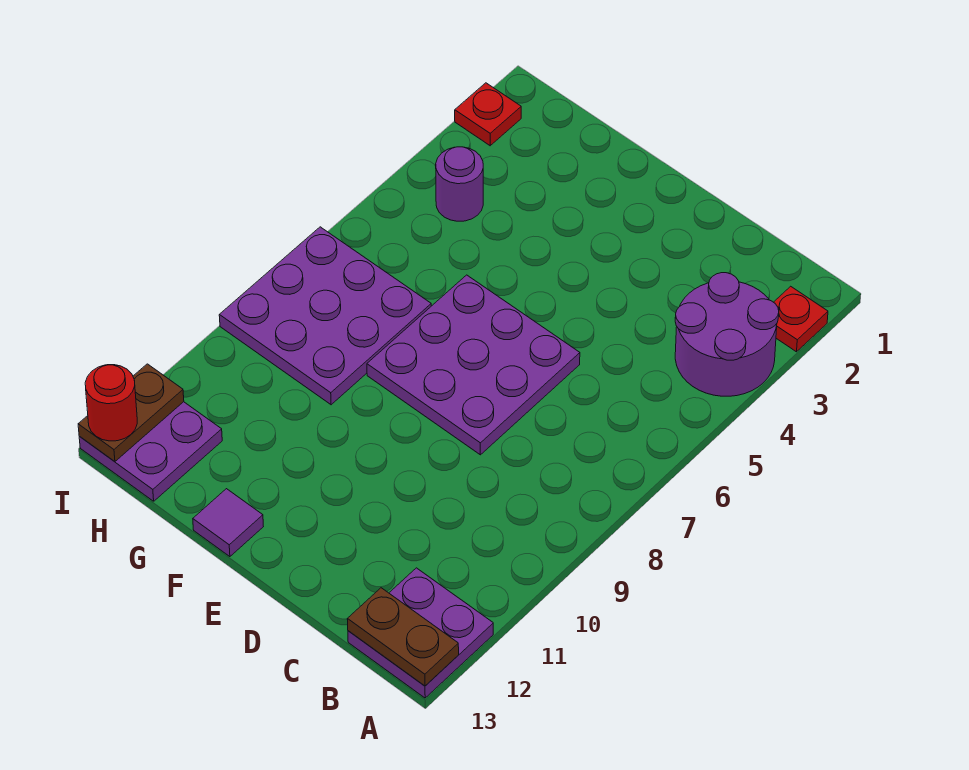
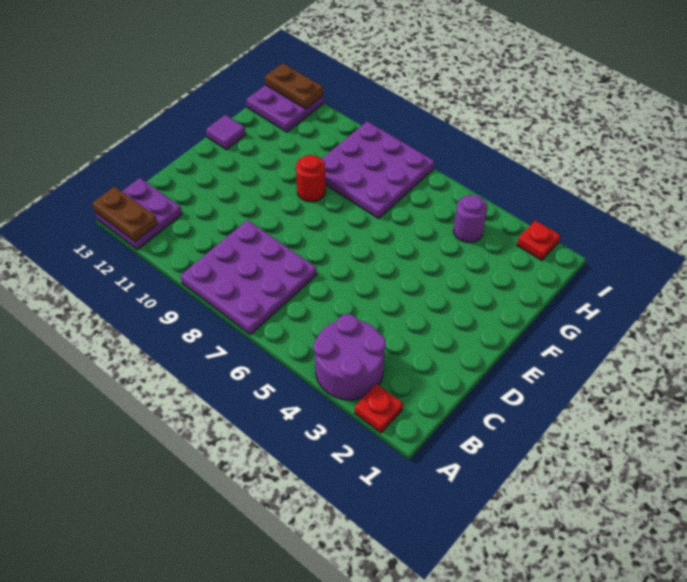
brown plate A13:B13 level 2 -> brown plate A12:A13 level 2
purple plate D6:F8 level 1 -> purple plate A7:C9 level 1
red round brick I13 level 3 -> red round brick F9 level 1

